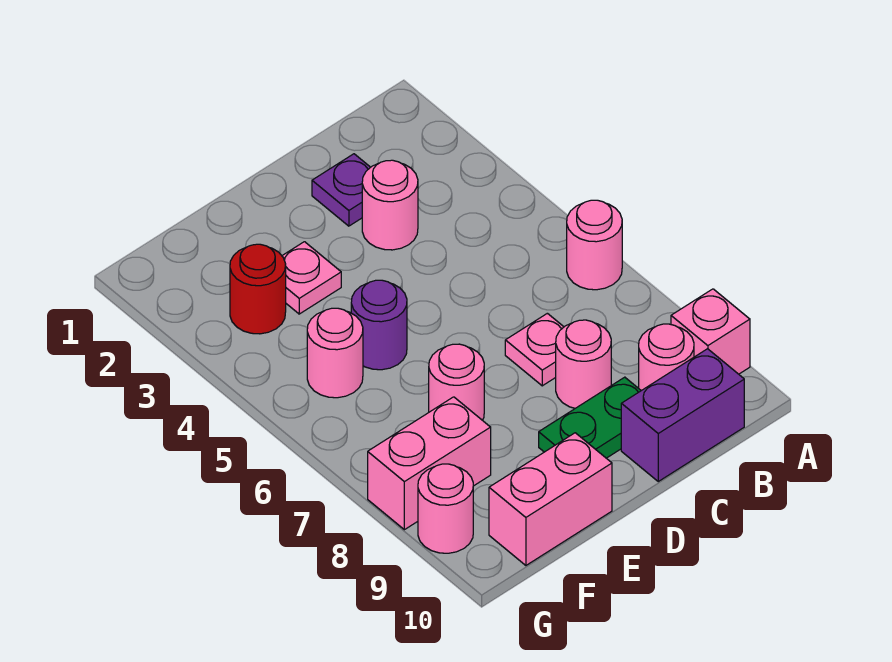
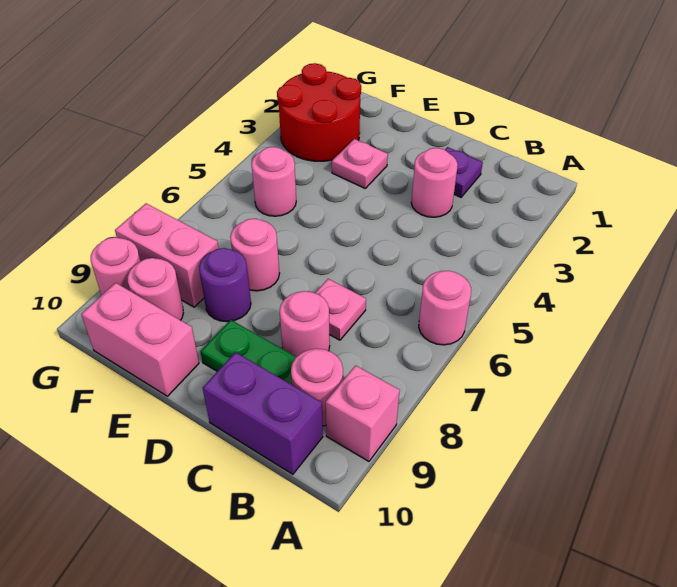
purple round brick E5 level 1 -> purple round brick E8 level 1
red round brick F3 level 1 -> red round brick F2:G3 level 1
none -> pink round brick F9 level 1

